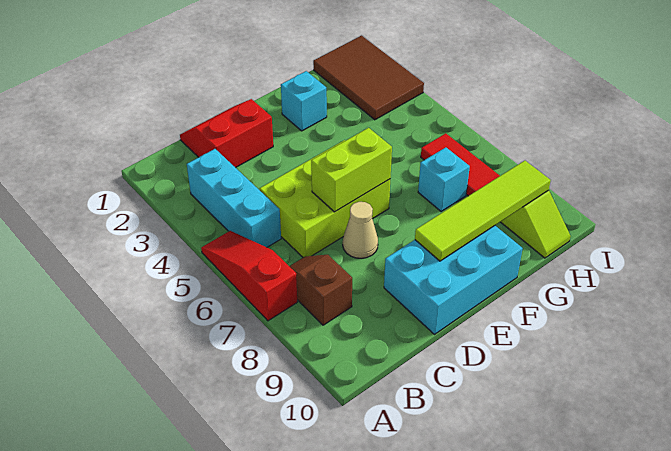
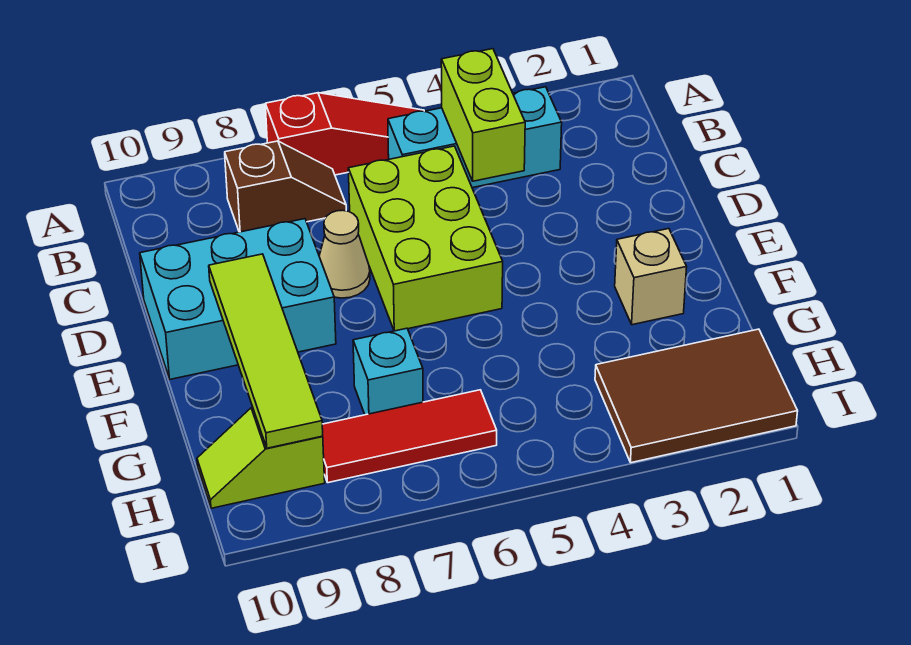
red slope C1:D2 level 1 top 2 -> none
lime brick D6:E6 level 2 -> lime brick B4:C4 level 2
cyan brick D9:F10 level 1 -> cyan brick D8:E10 level 1
cyan brick F2 level 1 -> tan brick F2 level 1

